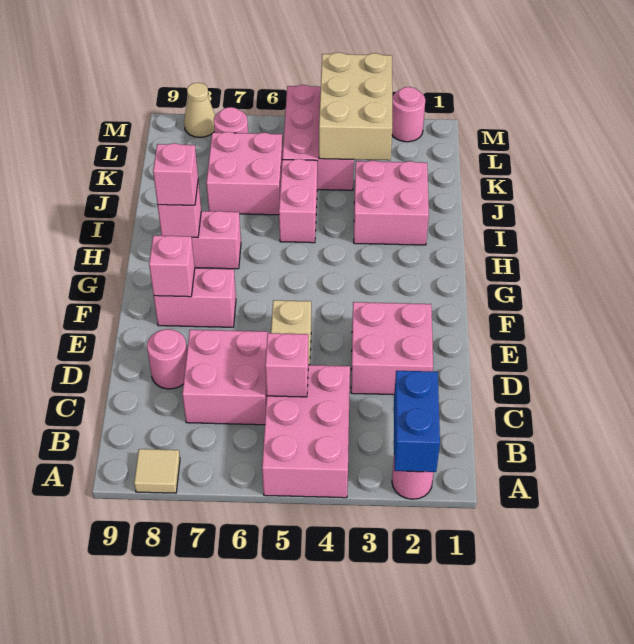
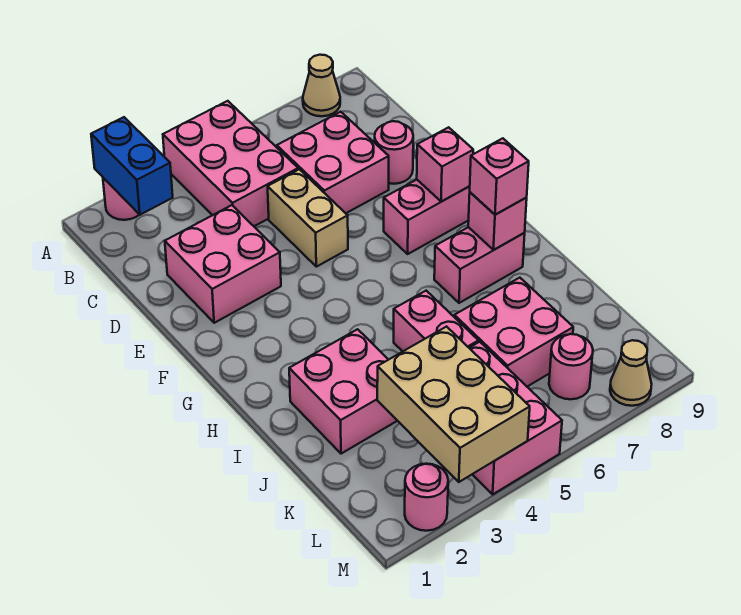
tan tile A8 level 1 -> tan cone A8 level 1
pink brick C5 level 2 -> none

